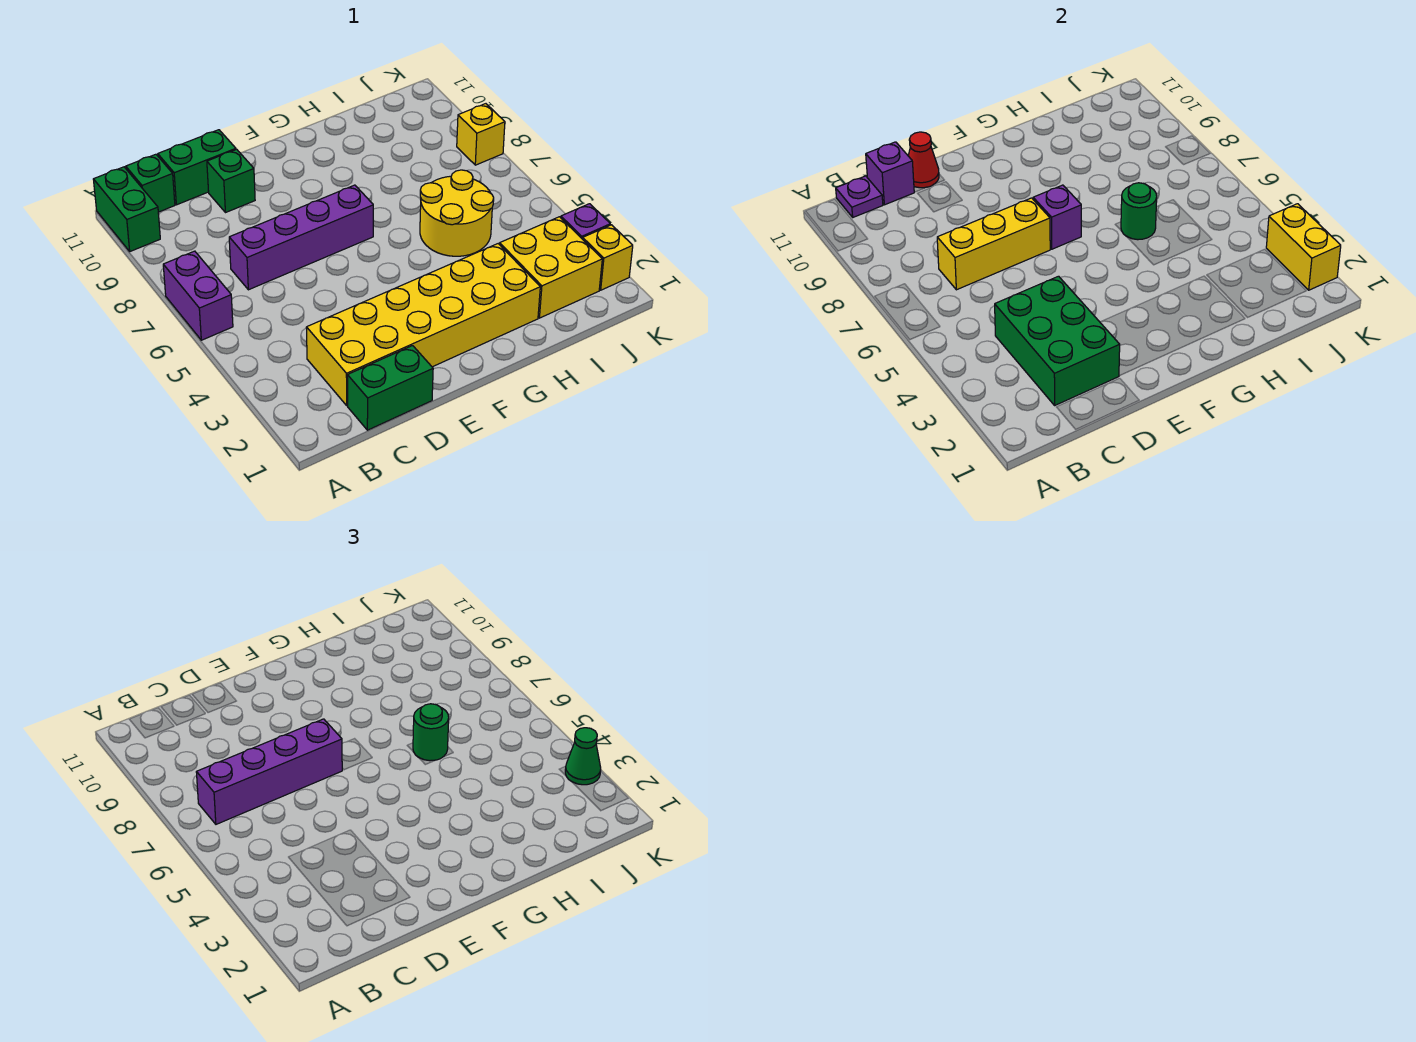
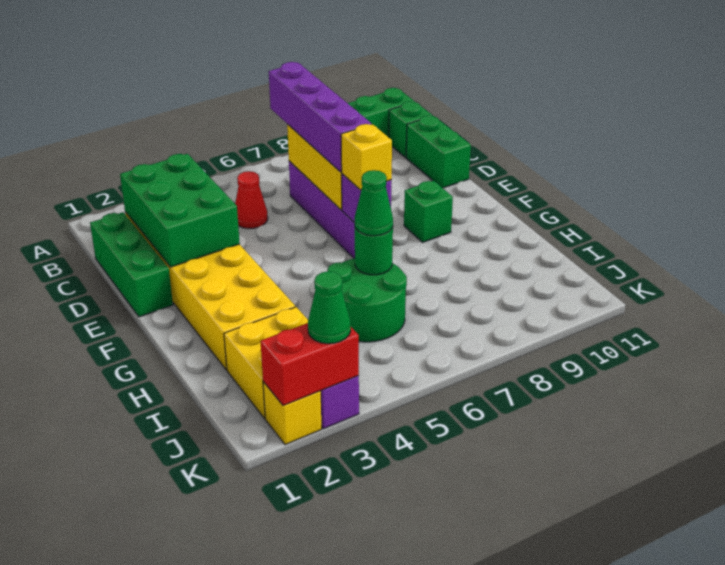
purple brick A6:A7 level 1 -> none
purple plate B11 level 2 -> none
green brick C1:D1 level 1 -> green brick C1:E1 level 1
green brick C2:D4 level 2 -> green brick C2:E3 level 2
purple brick C11 level 2 -> none
green brick D10 level 1 -> green brick F9 level 1
red cone D11 level 2 -> red cone C5 level 1
yellow round brick H5:I6 level 1 -> green round brick H5:I6 level 1
green round brick H6 level 3 -> green cone H6 level 3
yellow brick K2:K3 level 2 -> red brick K2:K3 level 2
yellow brick K8 level 1 -> yellow brick F7 level 3

